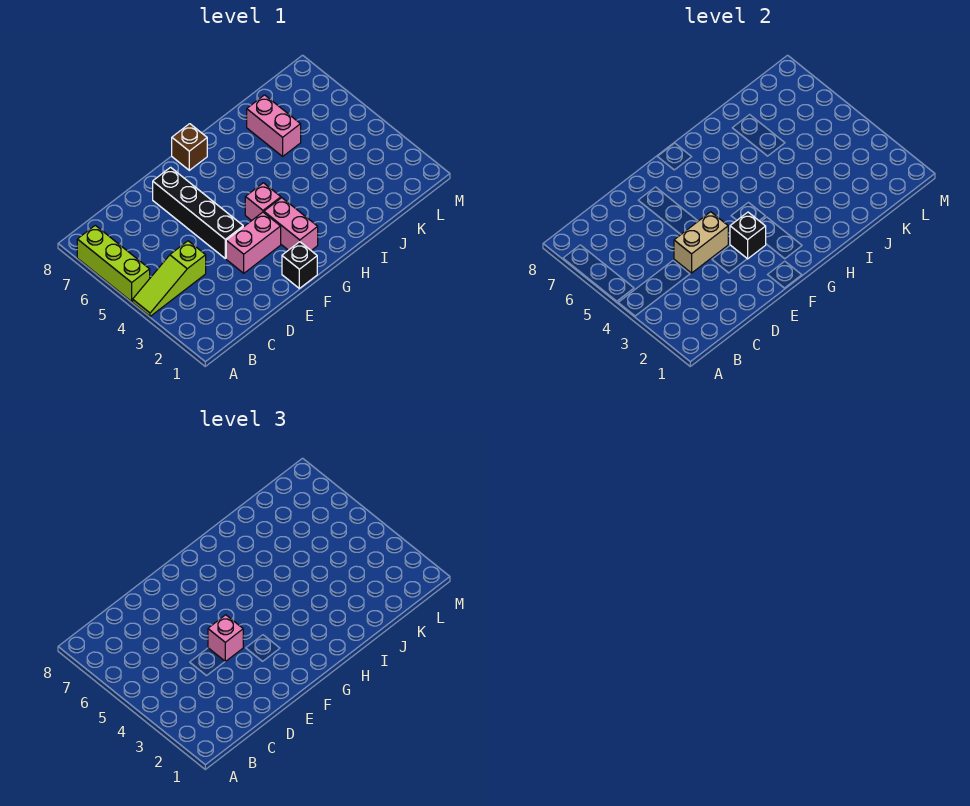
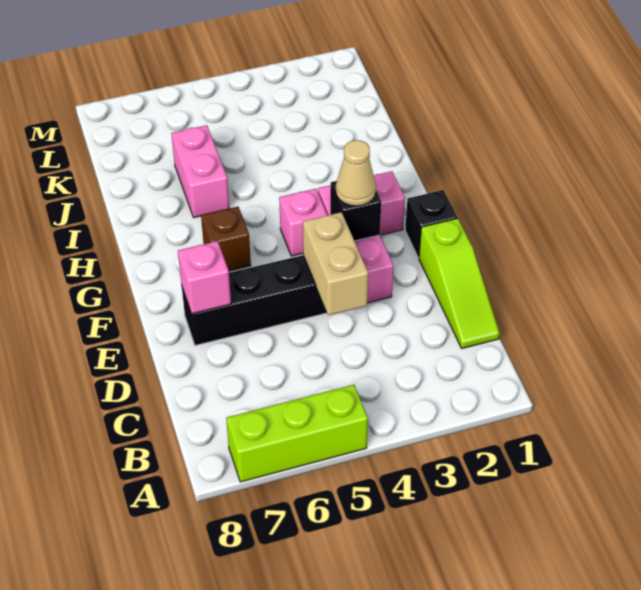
lime slope A4:C4 level 1 top C -> lime slope C1:E1 level 1 top E
pink brick E4 level 3 -> pink brick E7 level 2
none -> tan cone F3 level 3
brown brick G8 level 1 -> brown brick G6 level 1
pink brick J6:J7 level 1 -> pink brick I6:J6 level 1

